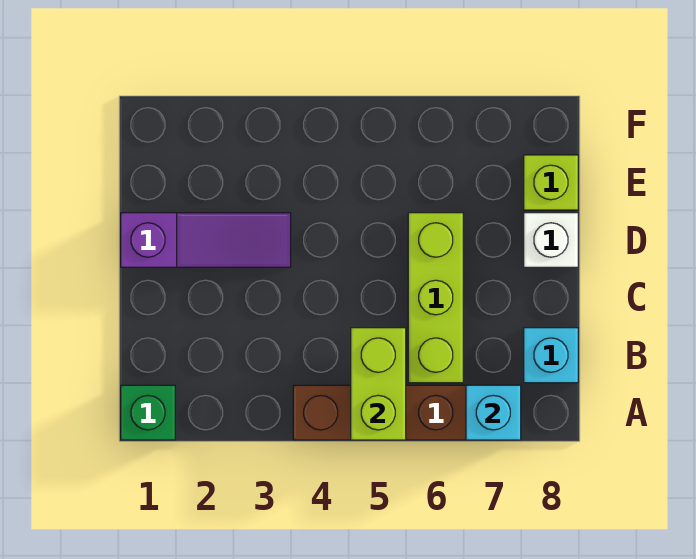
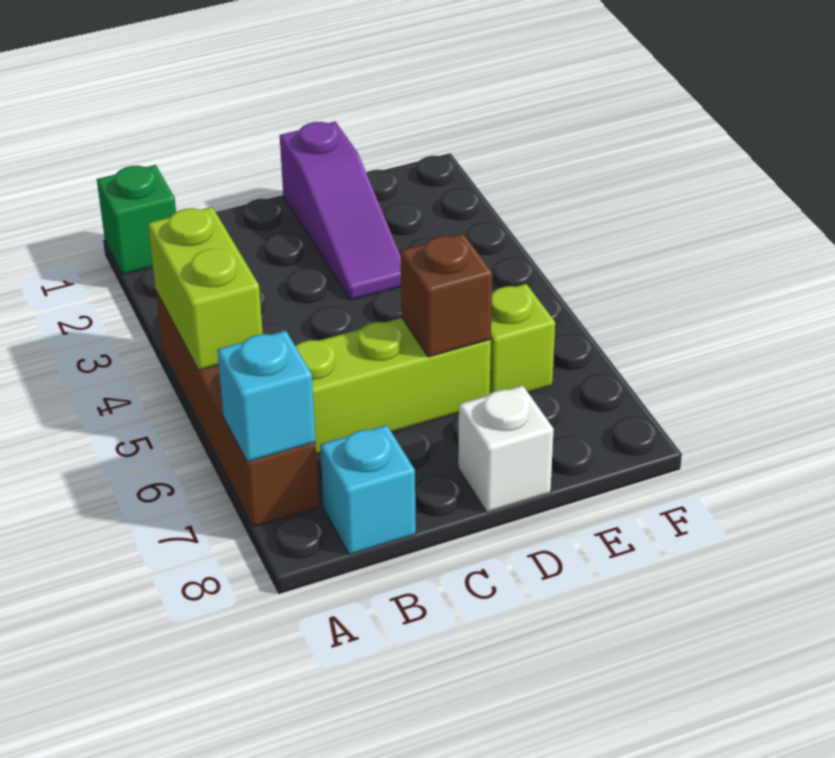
lime brick A5:B5 level 2 -> lime brick A4:A5 level 2
none -> brown brick D6 level 2
lime brick E8 level 1 -> lime brick E6 level 1

